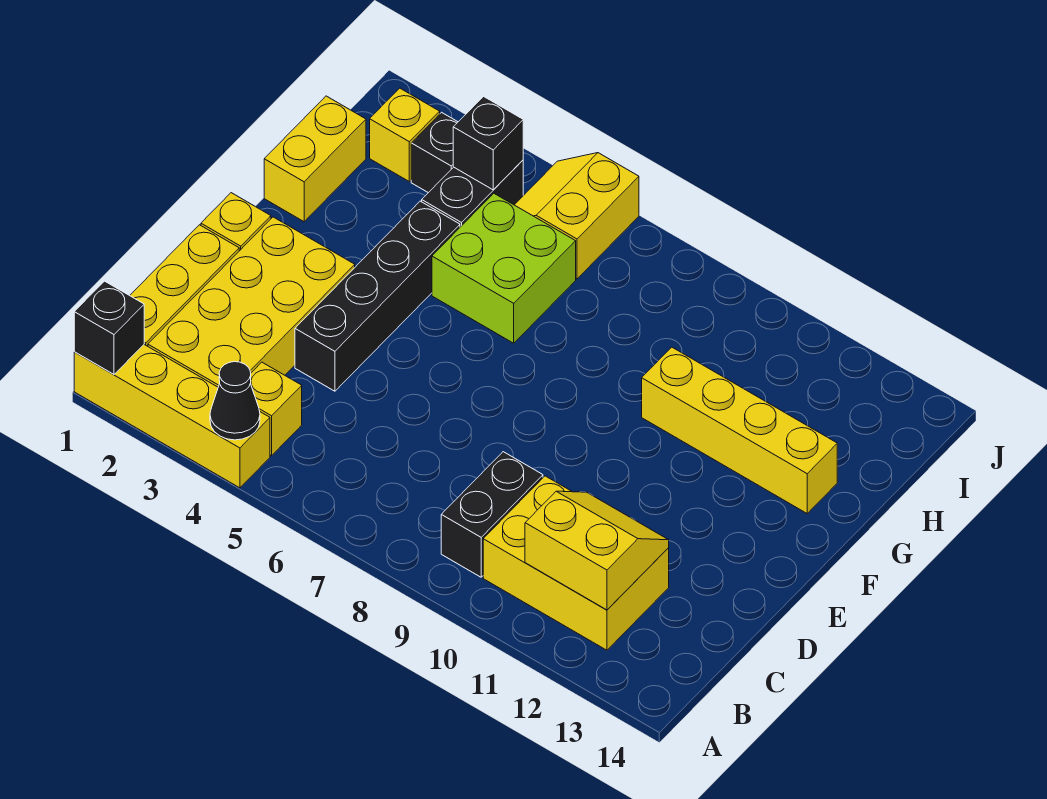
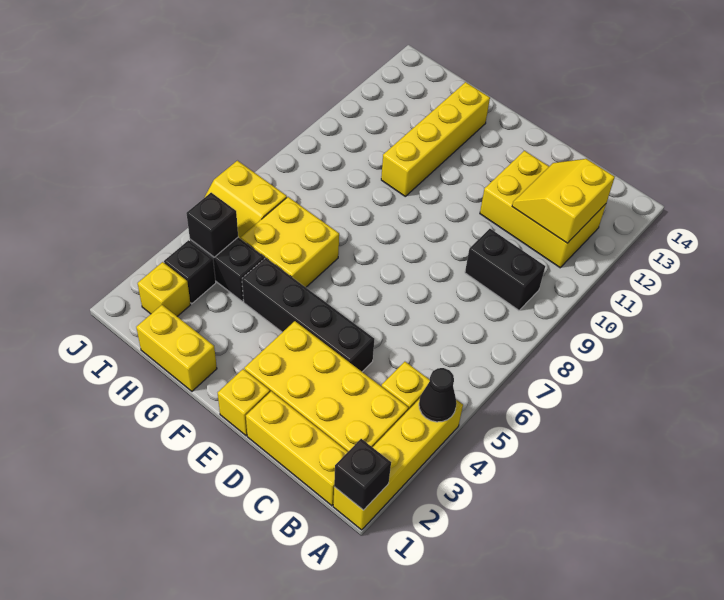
yellow brick B10:C12 level 1 -> yellow brick B11:D12 level 1
lime brick G5:H6 level 1 -> yellow brick G5:H6 level 1

